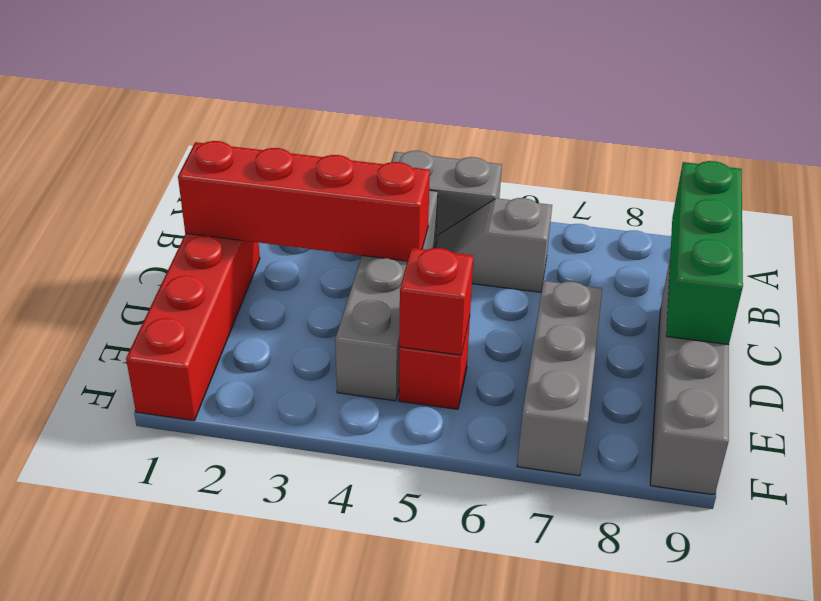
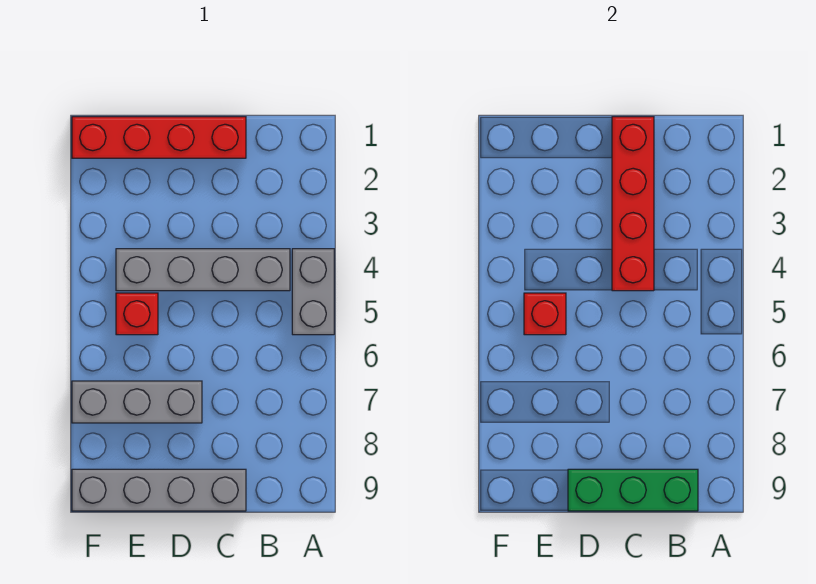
grey slope B5:B6 level 1 top 6 -> none

